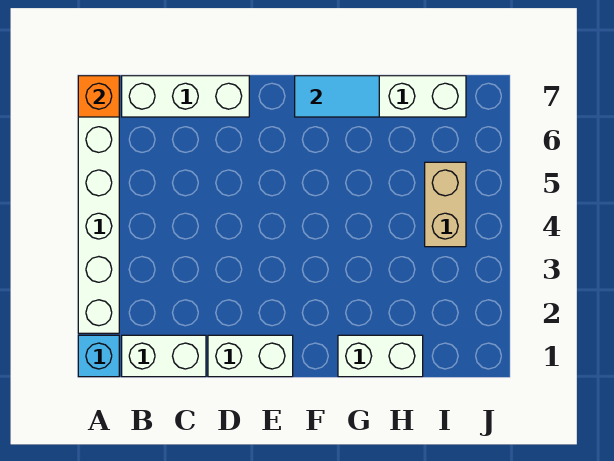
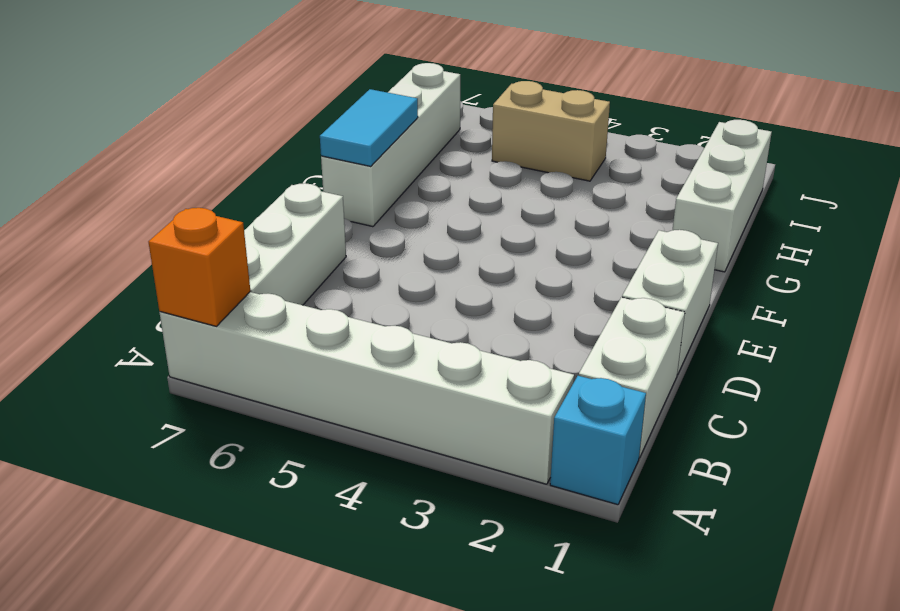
white brick G1:H1 level 1 -> white brick G1:I1 level 1

